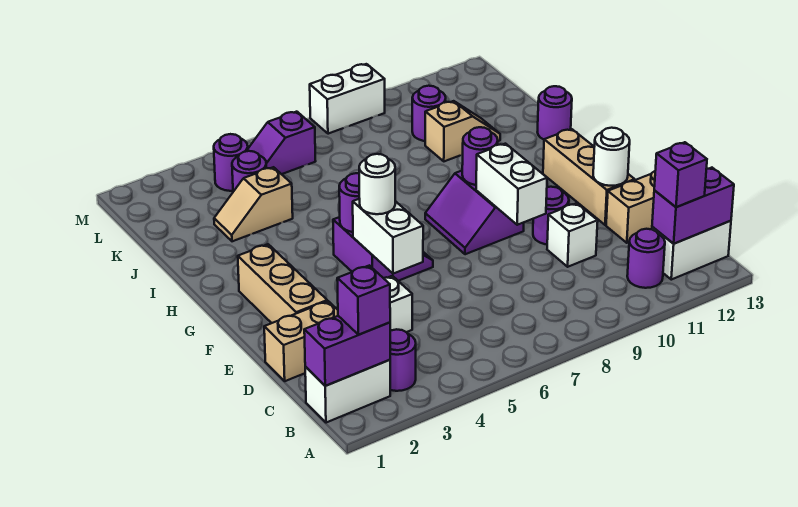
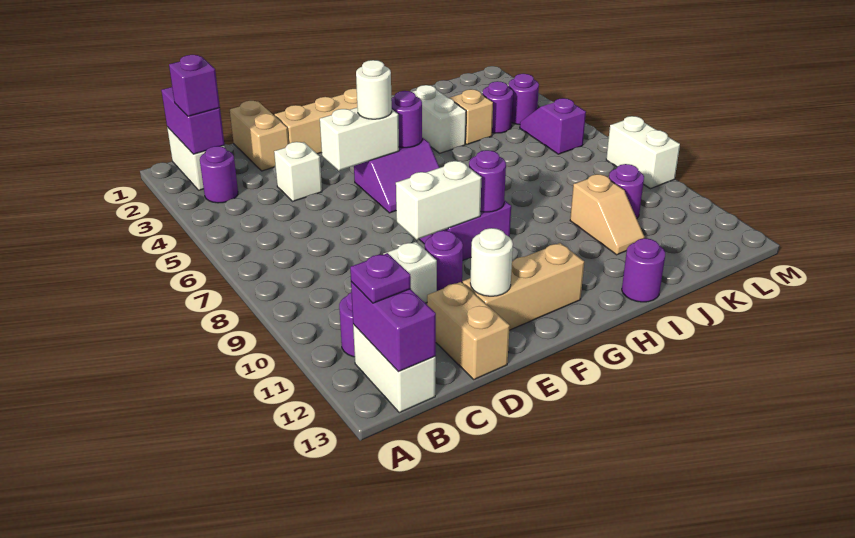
purple brick B12 level 3 -> purple plate B12 level 3
none -> white brick I3:I4 level 1

